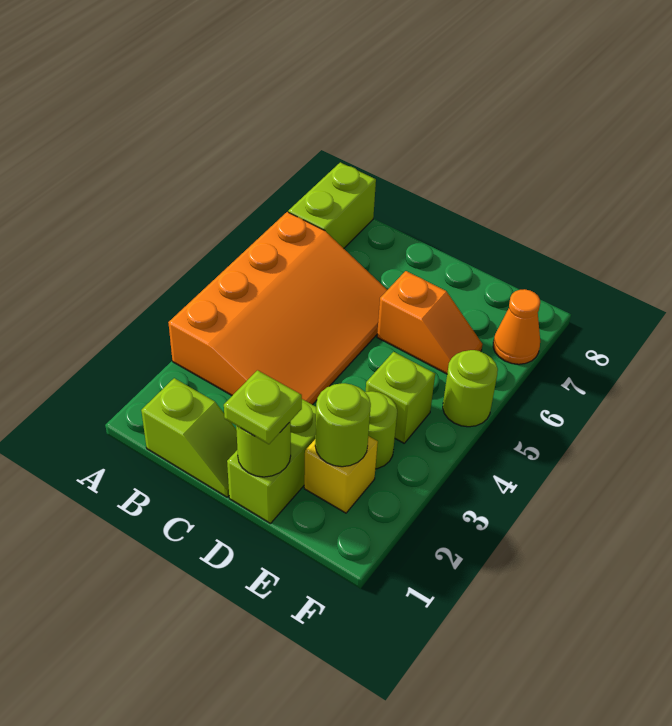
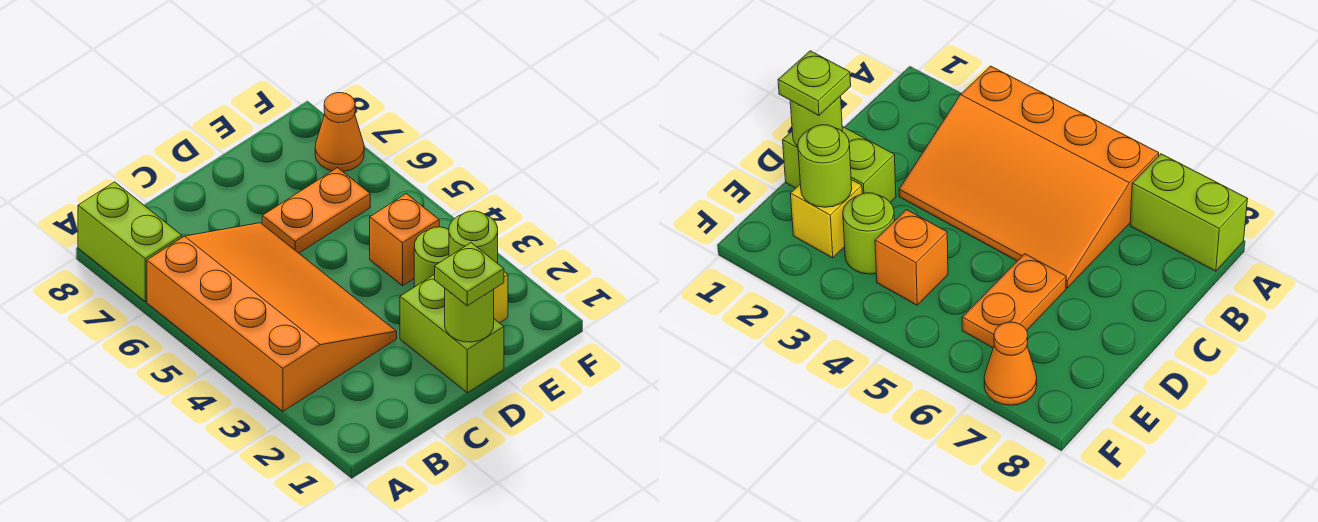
lime slope B1:C1 level 1 top B -> none
orange slope D6:E6 level 1 top D -> orange plate D6:E6 level 1
lime brick E4 level 1 -> orange brick E4 level 1
lime round brick F5 level 1 -> none

